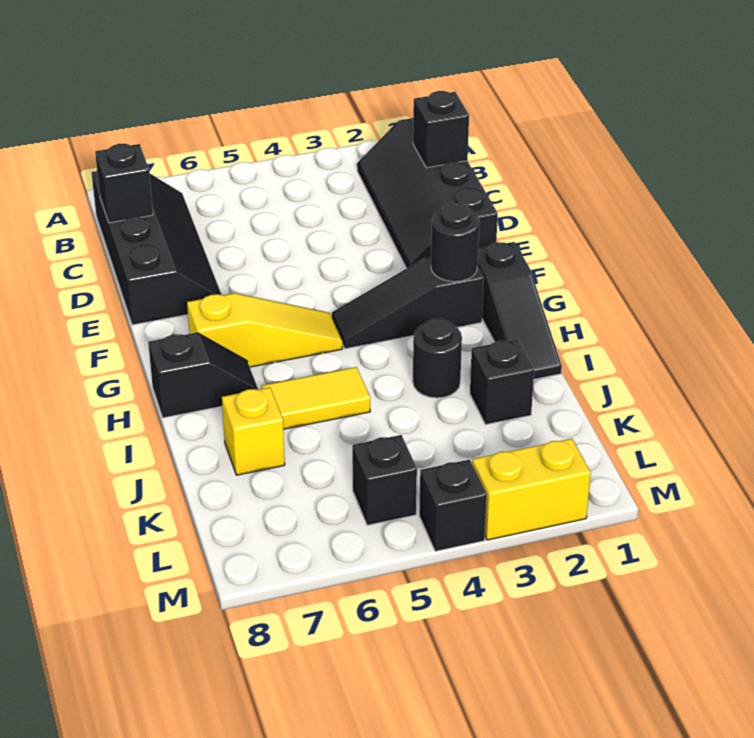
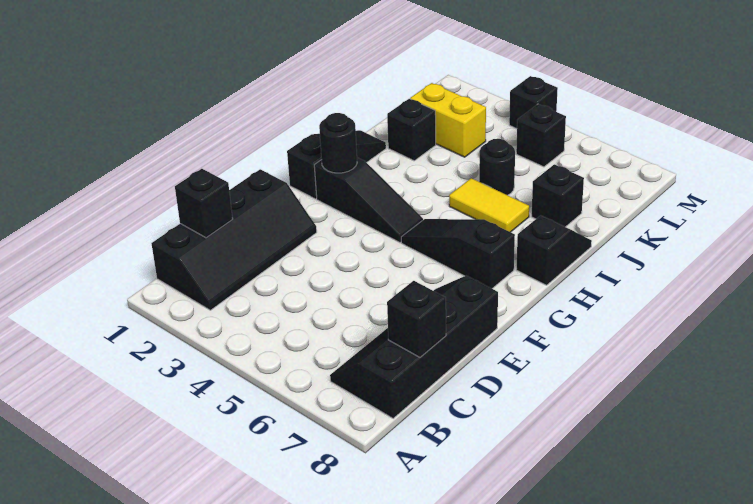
yellow slope G5:G7 level 1 top 7 -> black slope G5:G7 level 1 top 7
black slope H7:H8 level 1 top 8 -> black slope H8:I8 level 1 top H
black round brick I3 level 1 -> black round brick J5 level 1
yellow brick J7 level 1 -> black brick J7 level 1
yellow brick M2:M3 level 1 -> yellow brick K2:K3 level 1

